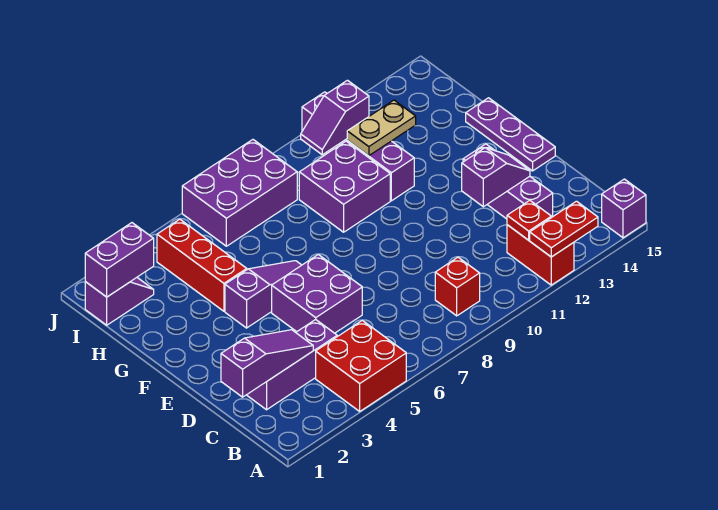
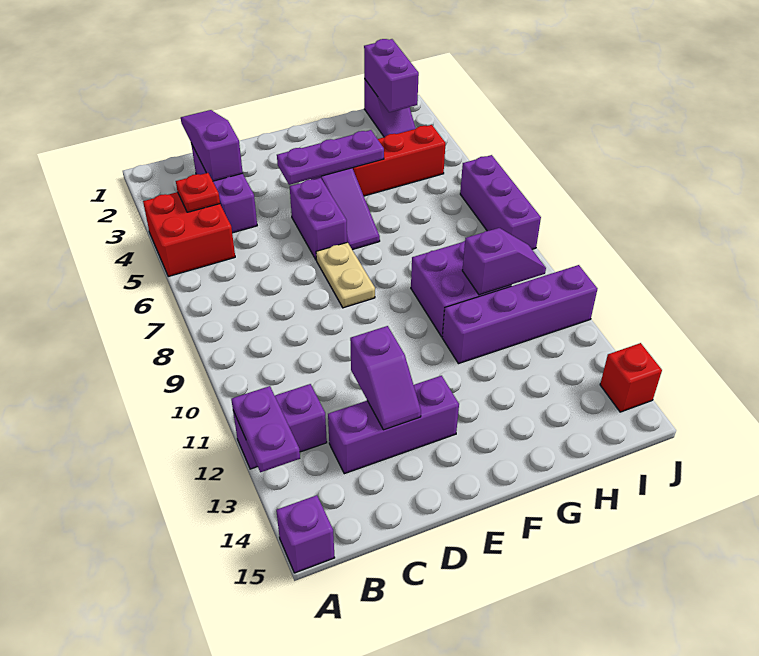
red brick A12:B12 level 1 -> purple brick A12:B12 level 1
red plate A12:A13 level 2 -> purple plate A12:A13 level 2
red brick B9 level 1 -> red brick J14 level 1
red plate B12 level 2 -> red plate B4 level 2
purple slope C1:C3 level 2 top 1 -> purple slope C1:C3 level 2 top 3
purple brick D5:E6 level 1 -> purple brick E5:E6 level 1
purple plate E15:G15 level 1 -> purple plate E4:G4 level 2
tan plate H11:H12 level 2 -> tan plate E7:E8 level 1
purple brick I6:J8 level 1 -> purple brick J6:J8 level 1
purple slope I10:I11 level 2 top 11 -> purple slope H10:I10 level 2 top H

